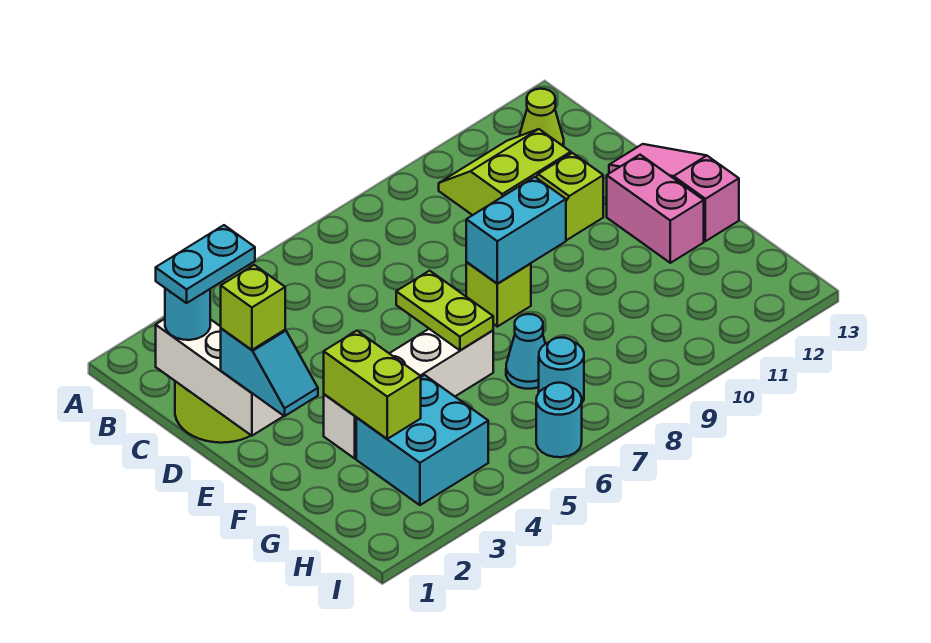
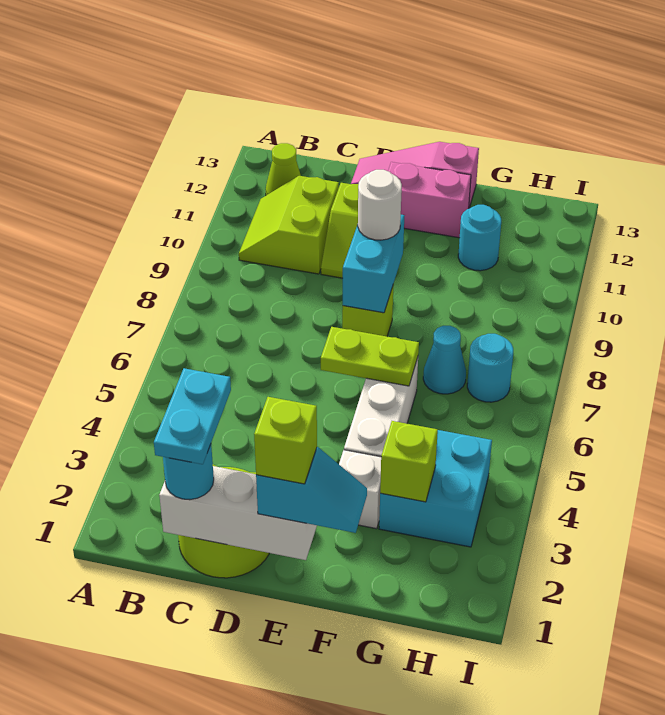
none -> white round brick E9 level 3
lime brick F3:G3 level 2 -> lime brick G3 level 2
cyan round brick I6 level 1 -> cyan round brick G11 level 1

